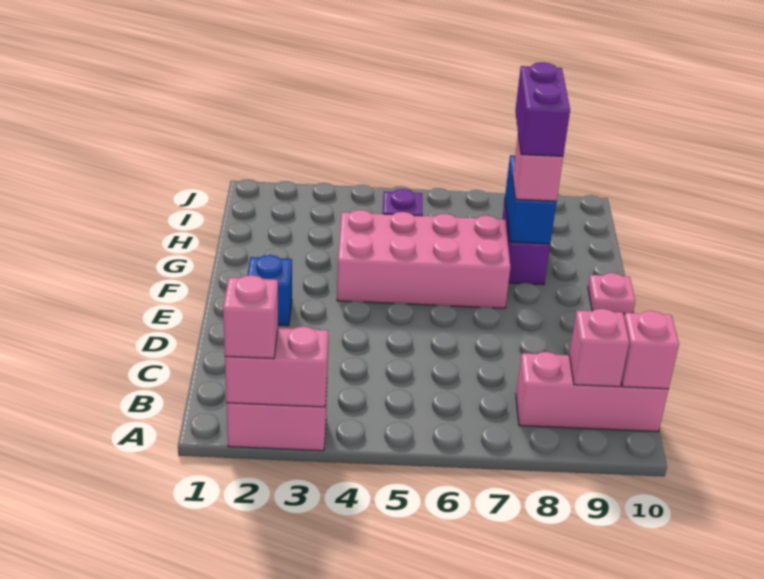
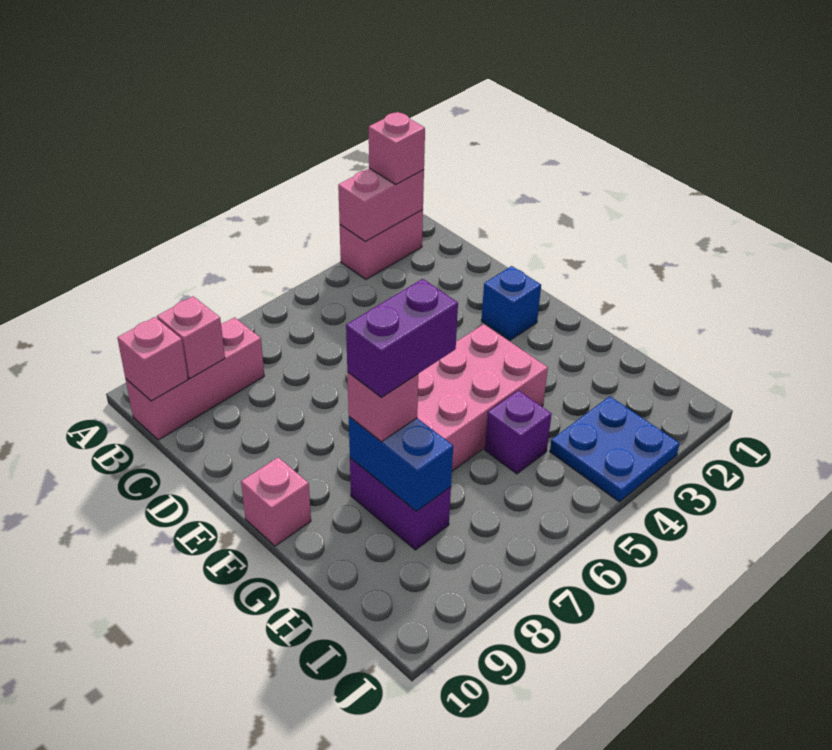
pink plate F10 level 1 -> pink brick F10 level 1
purple brick G8:H8 level 4 -> purple brick G7:G8 level 4
none -> blue plate I3:J4 level 1

